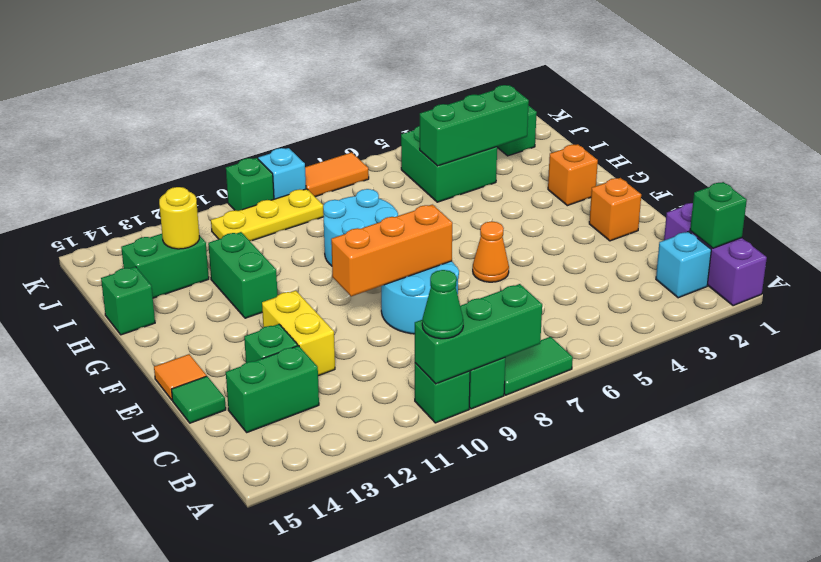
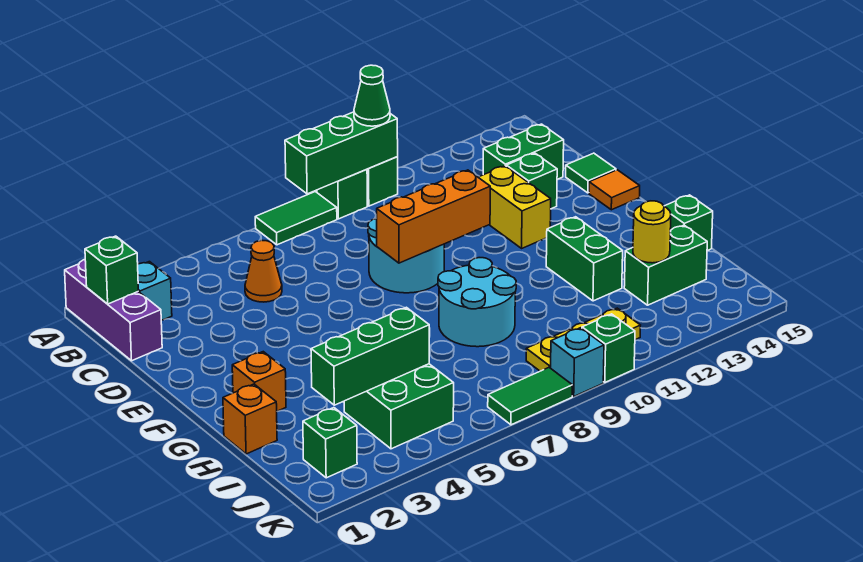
orange brick E2 level 1 -> orange brick H1 level 1
orange cone E6 level 1 -> orange cone C5 level 1
orange tile K7:K8 level 1 -> green tile K7:K8 level 1

